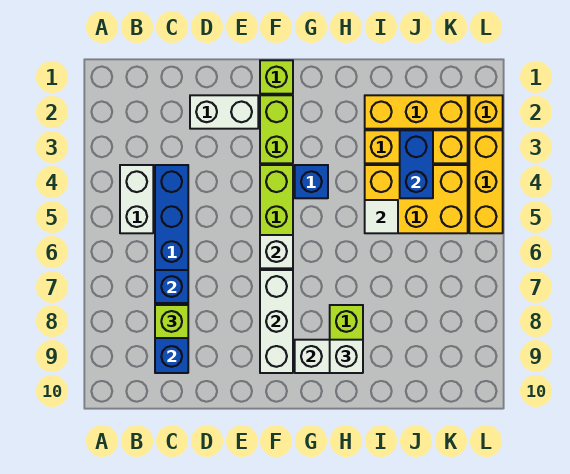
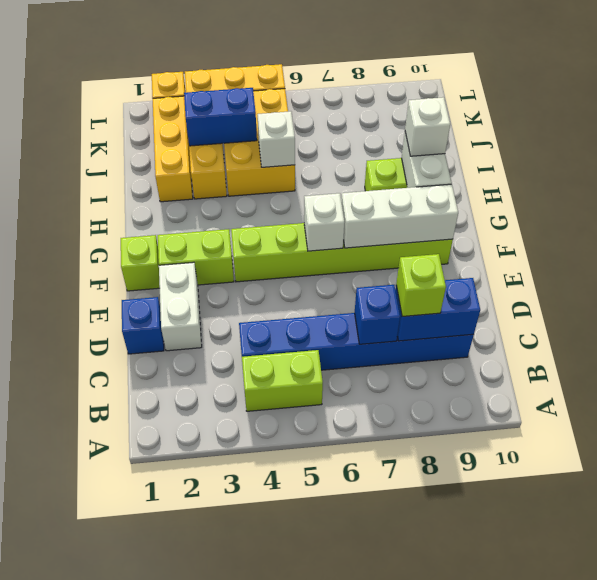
white brick B4:B5 level 1 -> lime brick B4:B5 level 1
blue brick G4 level 1 -> blue brick D1 level 1
white tile I5 level 2 -> white brick I5 level 2

